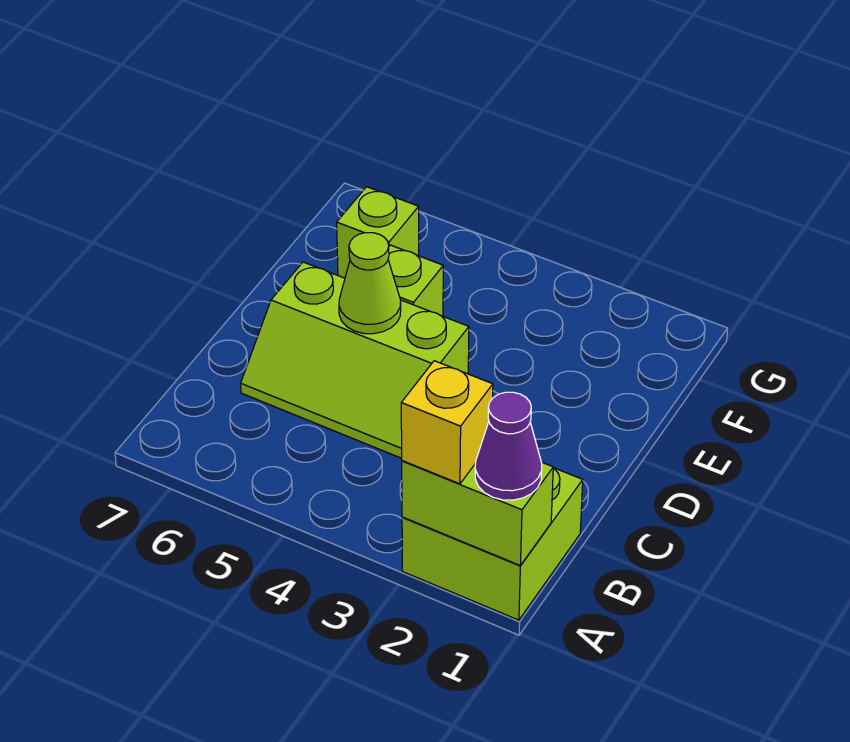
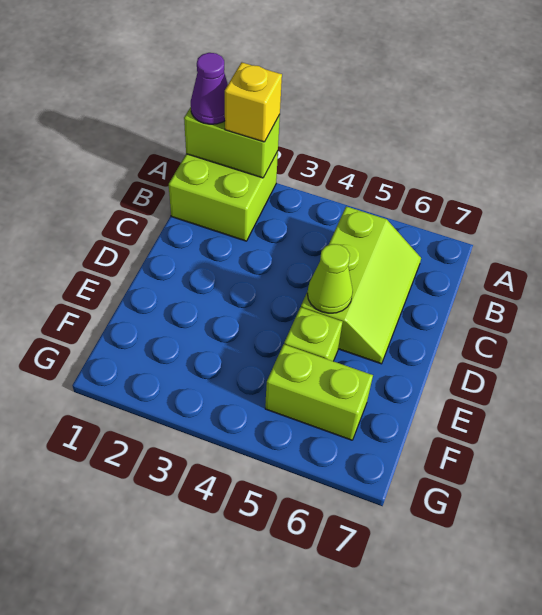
lime slope C4:D6 level 1 top D -> lime slope B5:D6 level 1 top 5
lime brick F6 level 1 -> lime brick F5:F6 level 1

